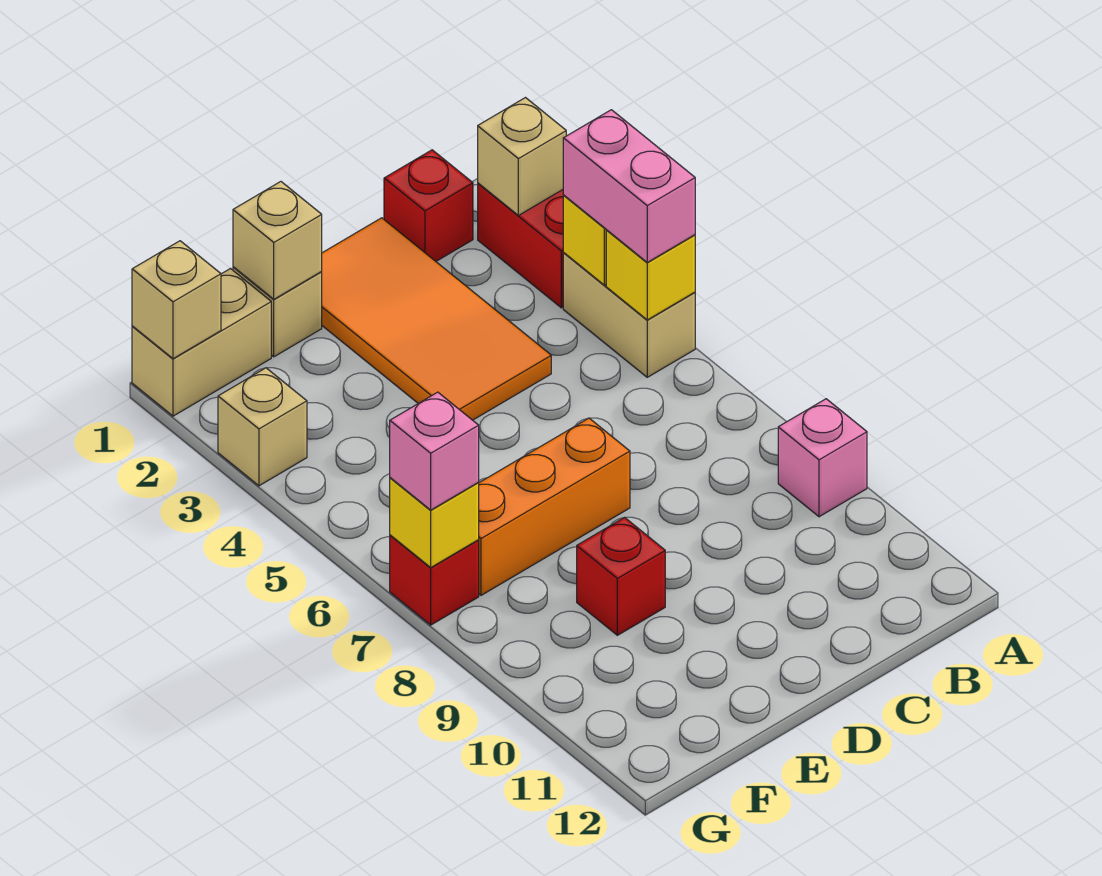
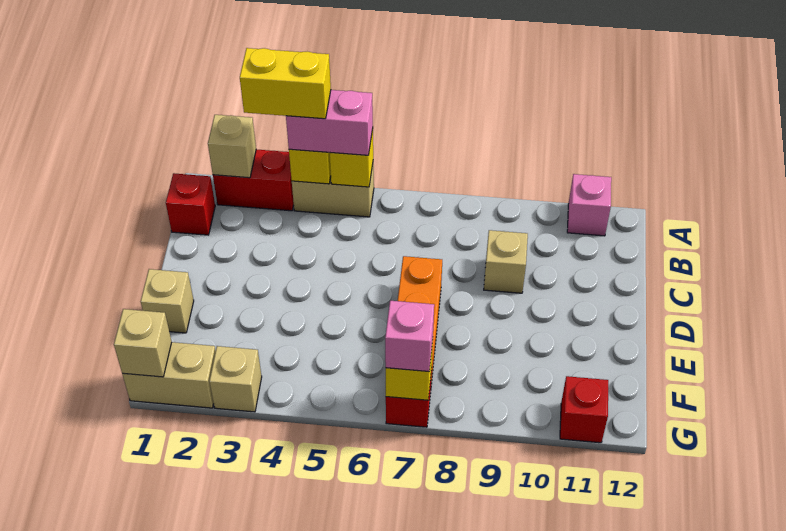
none -> yellow brick A3:A4 level 4
pink brick A9 level 1 -> pink brick A11 level 1
orange tile C1:D4 level 1 -> none
tan brick E1 level 2 -> tan brick C9 level 1
red brick E9 level 1 -> red brick G11 level 1
tan brick F1:G1 level 1 -> tan brick G1:G2 level 1

